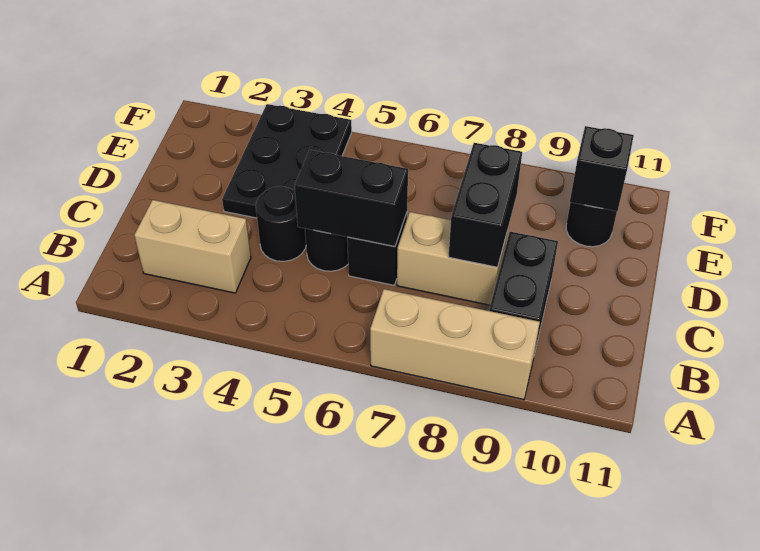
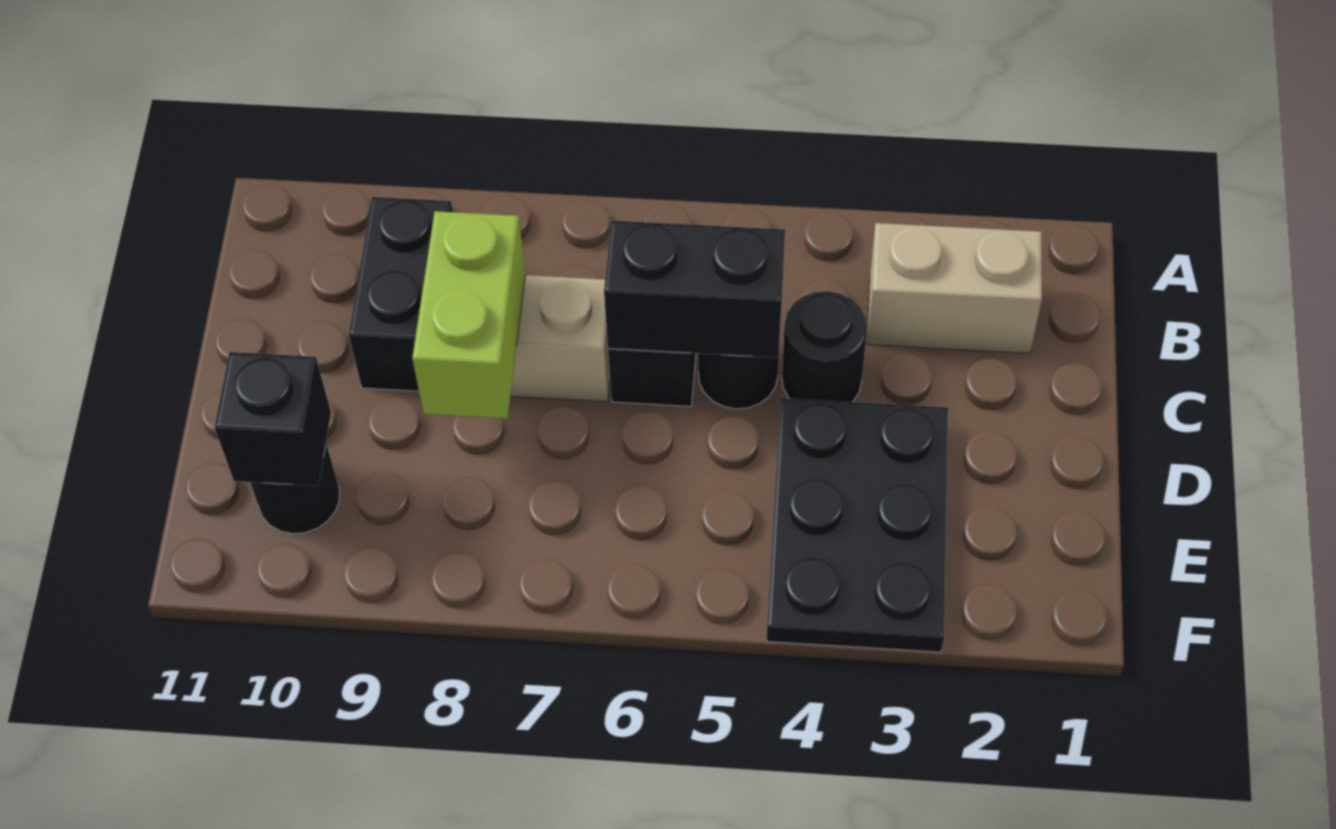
tan brick A7:A9 level 1 -> none
black brick C8:D8 level 2 -> lime brick C8:D8 level 2

